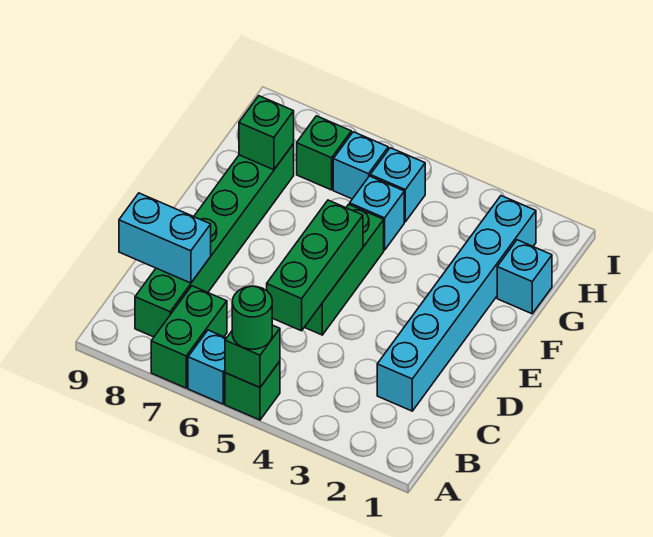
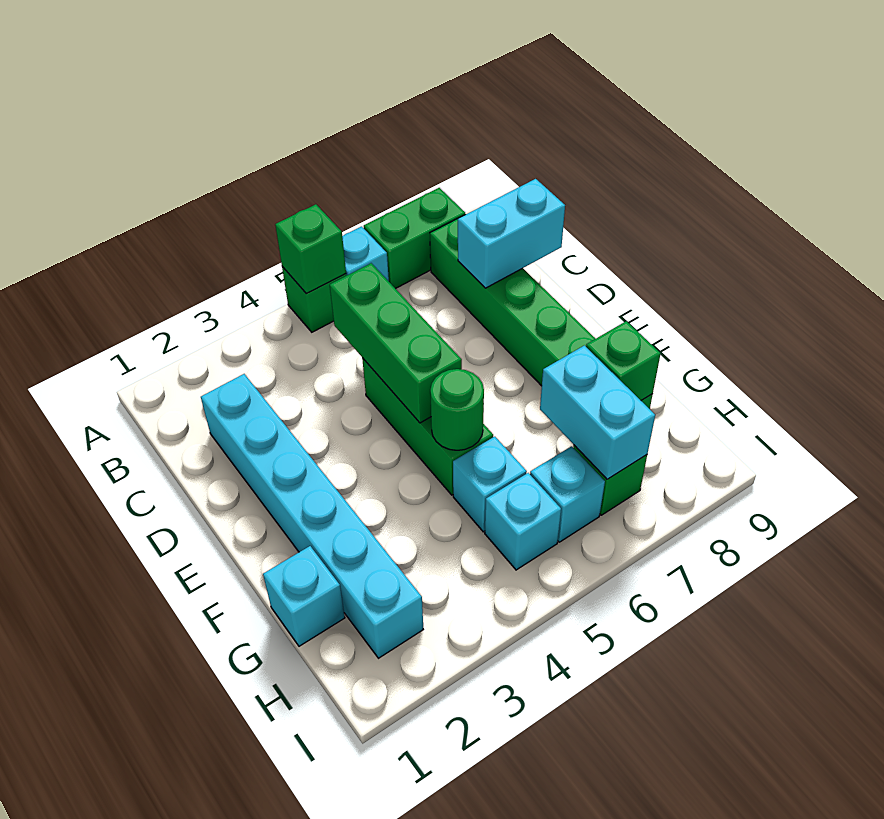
green round brick A5 level 3 -> green round brick F5 level 2
green brick A7:B7 level 1 -> green brick A7:A8 level 1
none -> cyan brick G7:H7 level 2

